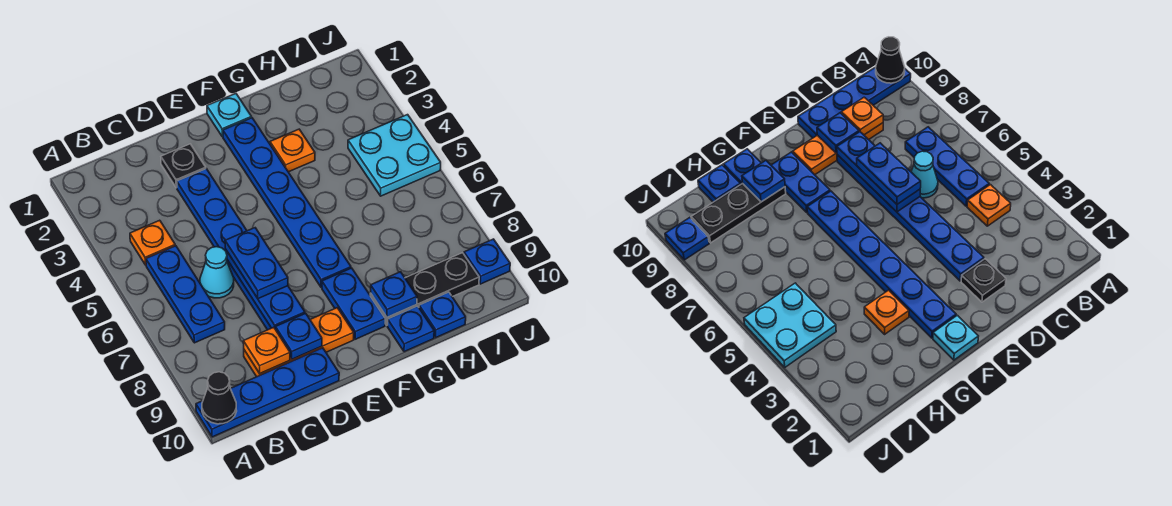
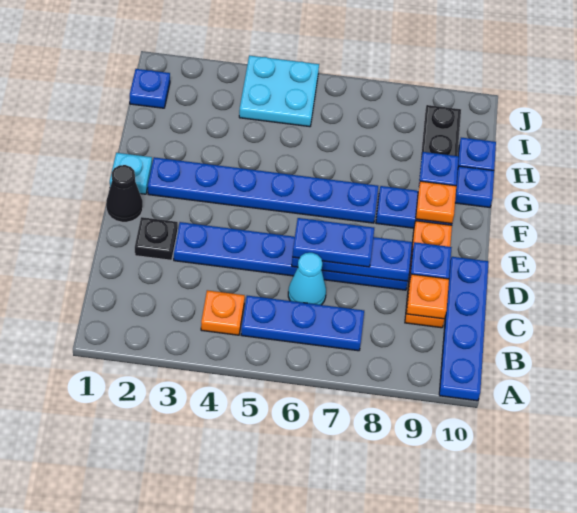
black cone A10 level 2 -> black cone E1 level 1
orange plate G3 level 1 -> orange plate F9 level 2
blue plate J9 level 1 -> blue plate I1 level 1

